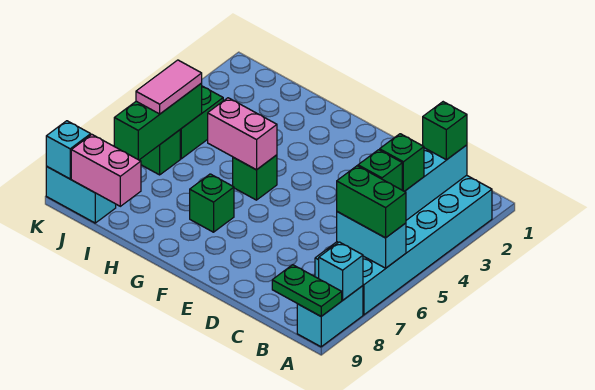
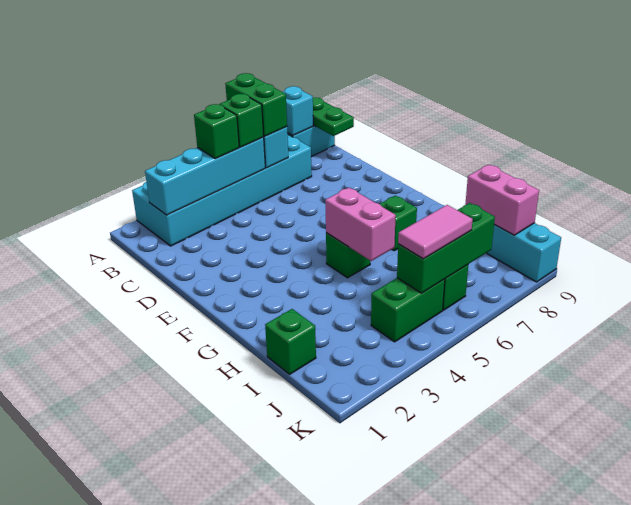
green brick B2 level 3 -> green brick I1 level 1
cyan brick K9 level 2 -> none

